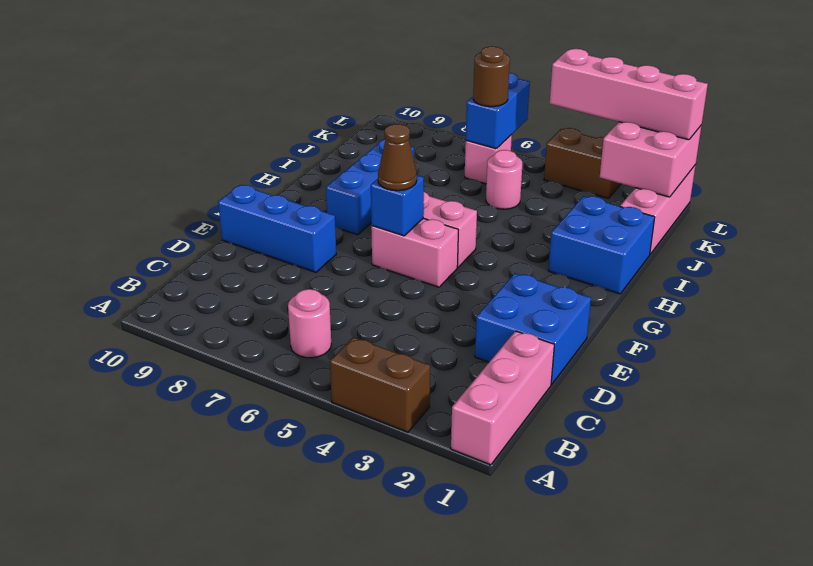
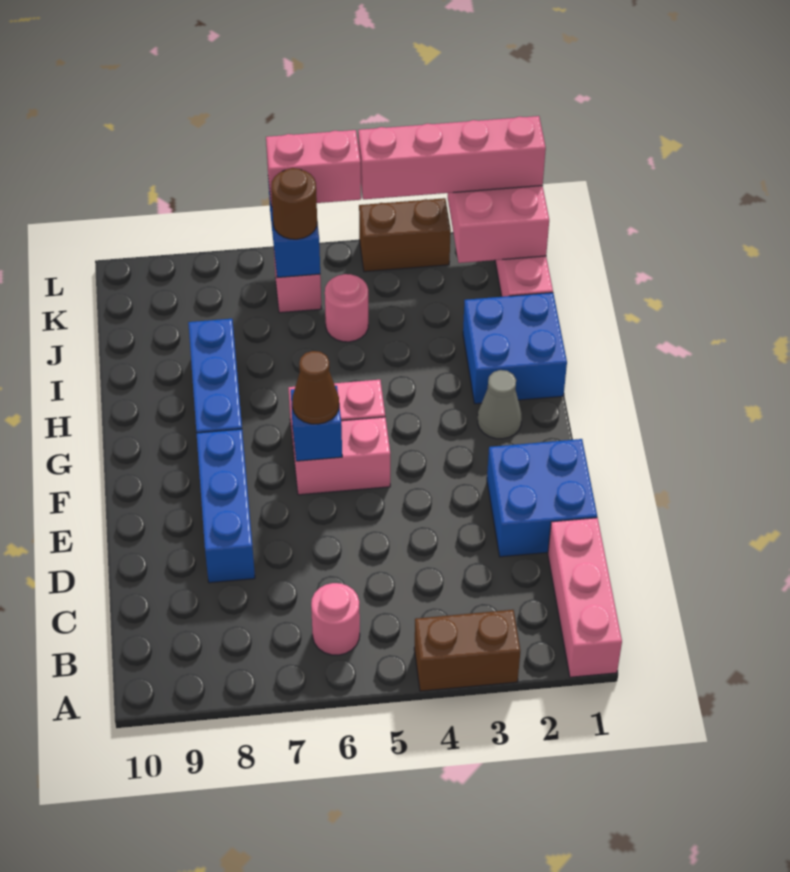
blue brick E8:E10 level 1 -> blue brick D8:F8 level 1
none -> grey cone G2 level 1
none -> pink brick L5:L6 level 3

